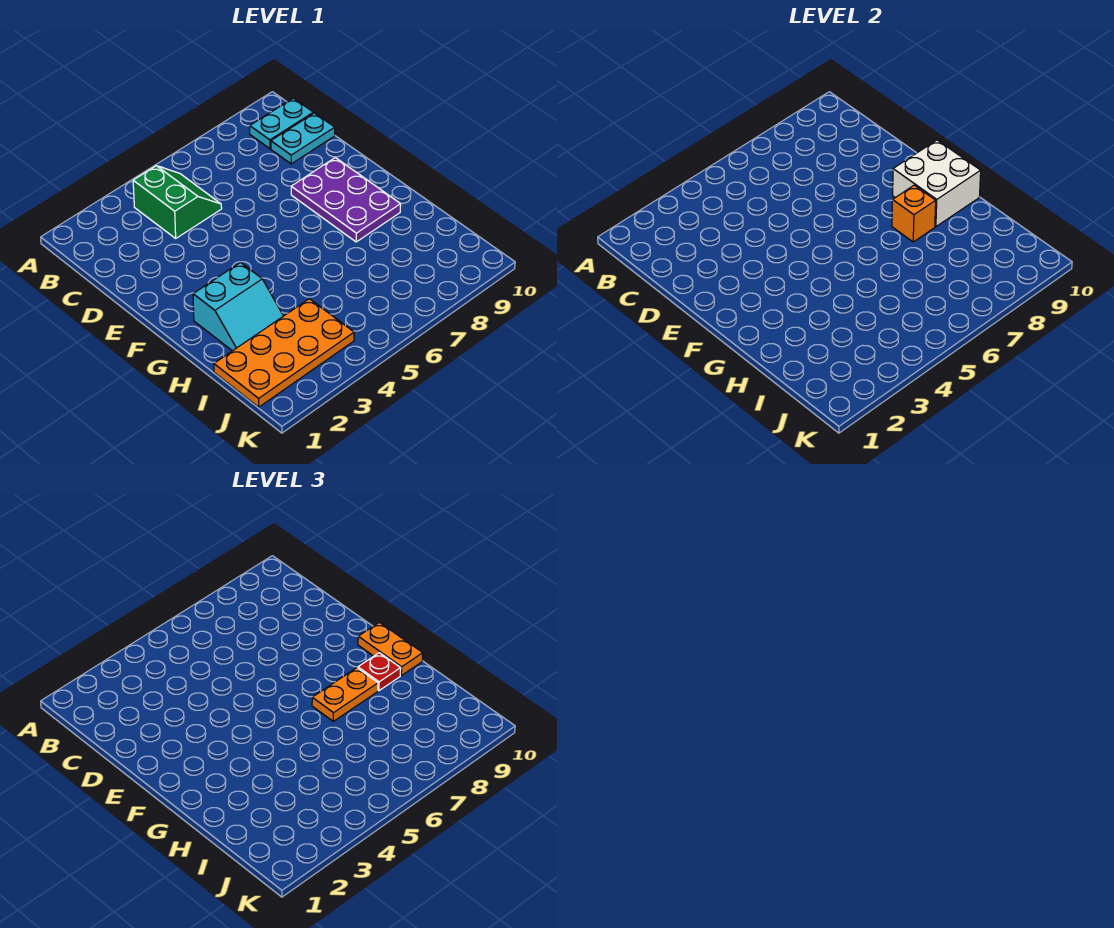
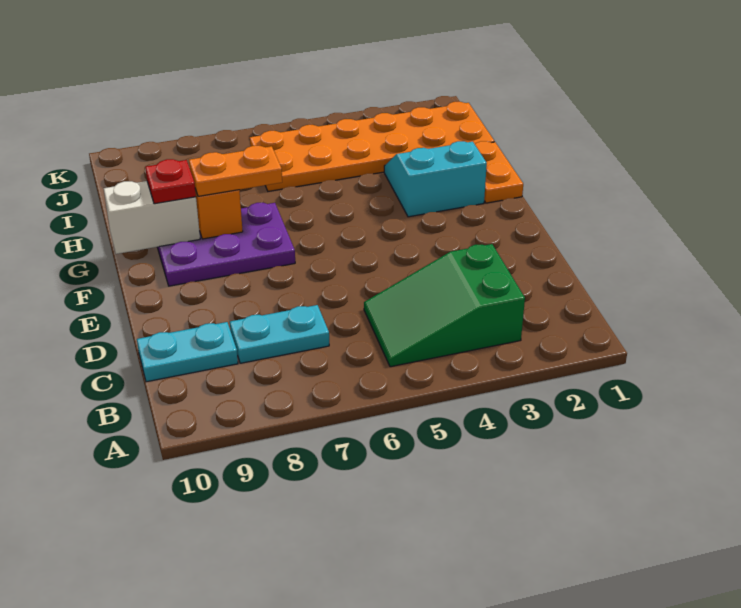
green slope B4:C5 level 1 top 4 -> green slope B3:C5 level 1 top 3
cyan plate B9:B10 level 1 -> cyan plate C7:C8 level 1
purple plate E8:G9 level 1 -> purple plate F7:G9 level 1
white brick F9:G10 level 2 -> white brick G9:G10 level 2
orange plate F10:G10 level 3 -> orange plate G1:H1 level 1
orange plate I1:J4 level 1 -> orange plate I1:J6 level 1

